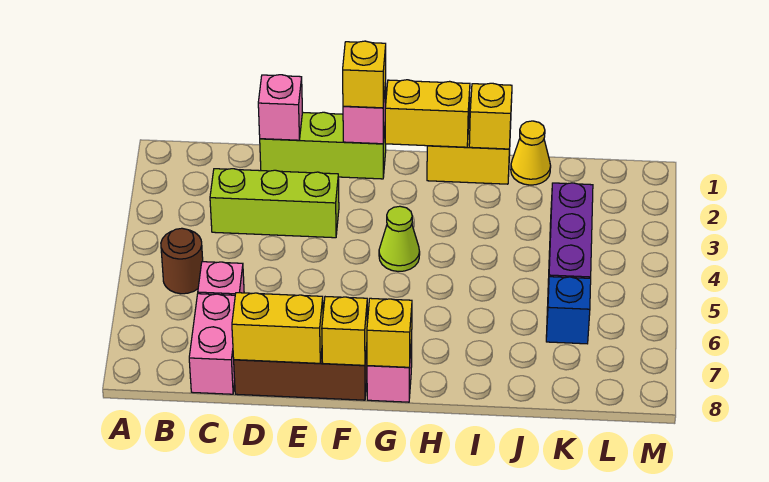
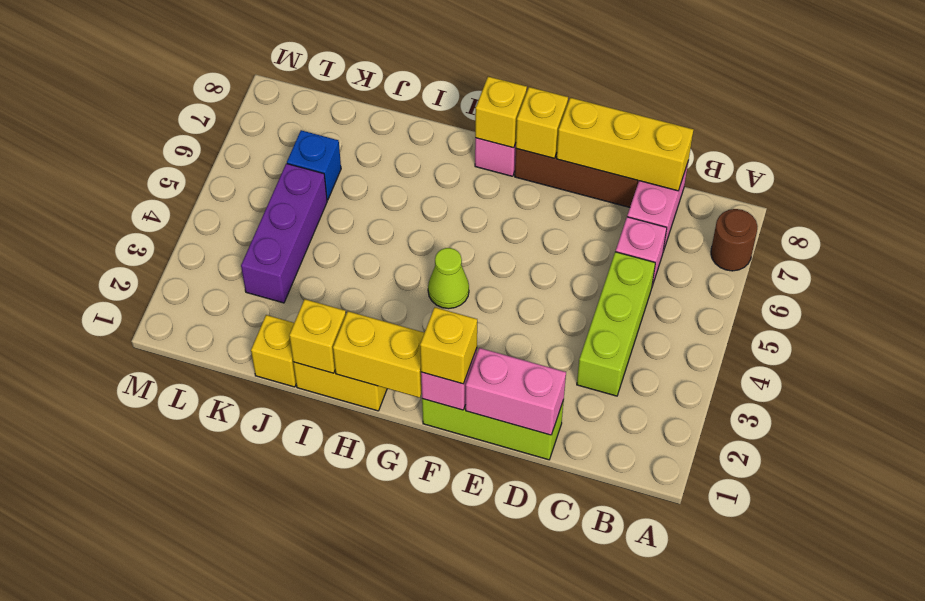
brown round brick B5 level 1 -> brown round brick A7 level 1
lime brick C3:E3 level 1 -> lime brick C3:C5 level 1
pink brick D1 level 2 -> pink brick D1:E1 level 2
yellow brick D8:E8 level 2 -> yellow brick C8:E8 level 2
yellow cone J1 level 1 -> yellow brick J1 level 1

